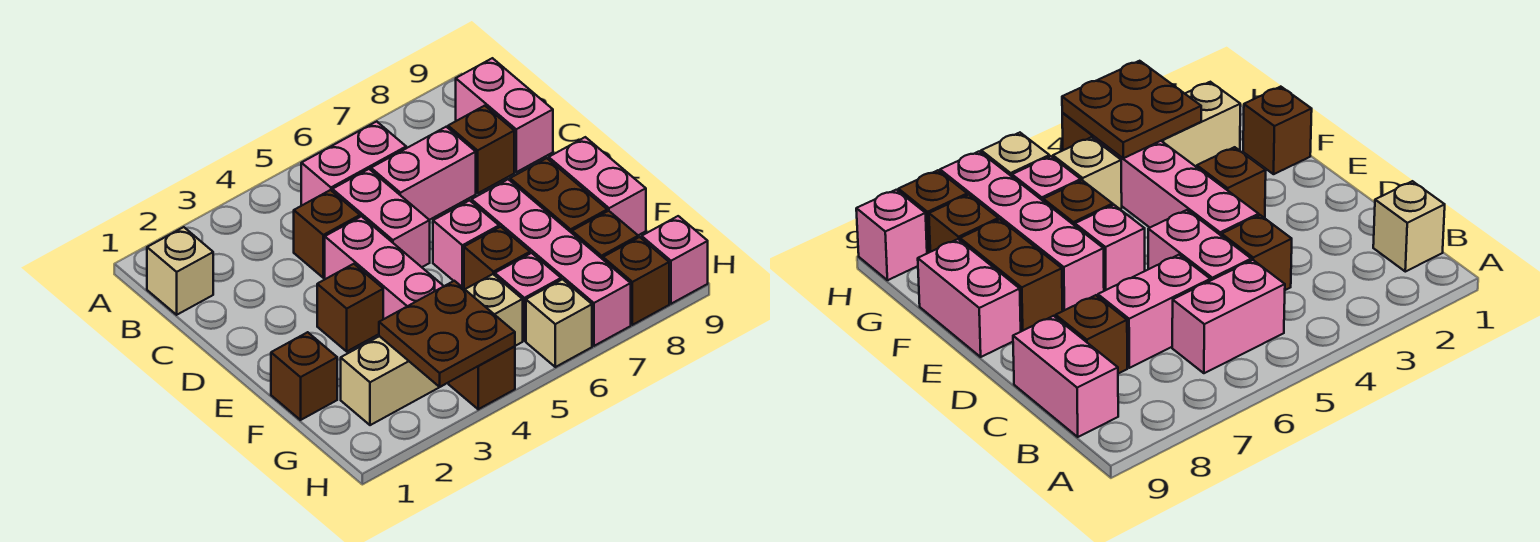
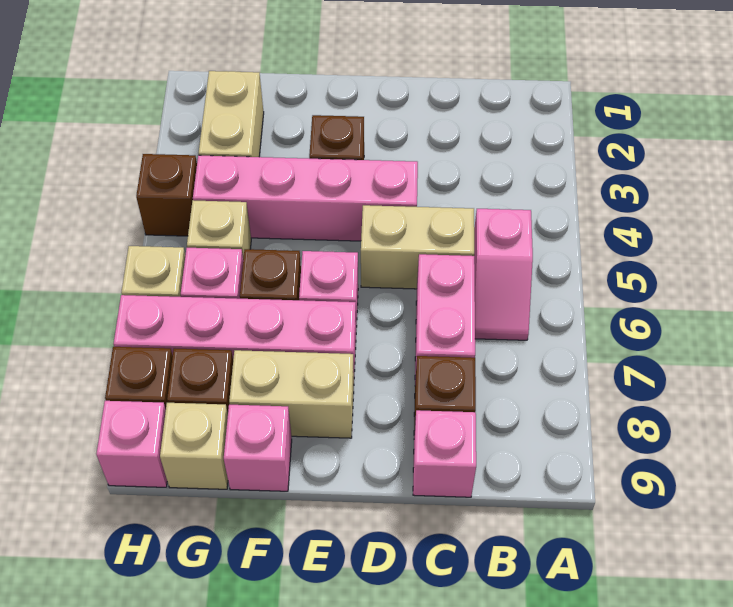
tan brick B1 level 1 -> tan brick G9 level 1
pink brick B5:B6 level 1 -> pink slope B5:B6 level 1 top 5
pink brick B9:C9 level 1 -> pink brick C9 level 1
brown brick C4 level 1 -> none
pink brick C5:D5 level 1 -> tan brick C5:D5 level 1
brown brick E8:F8 level 1 -> tan brick E8:F8 level 1
pink brick E9:F9 level 1 -> pink brick F9 level 1
brown brick F1 level 1 -> none
brown plate G3:H4 level 2 -> none

